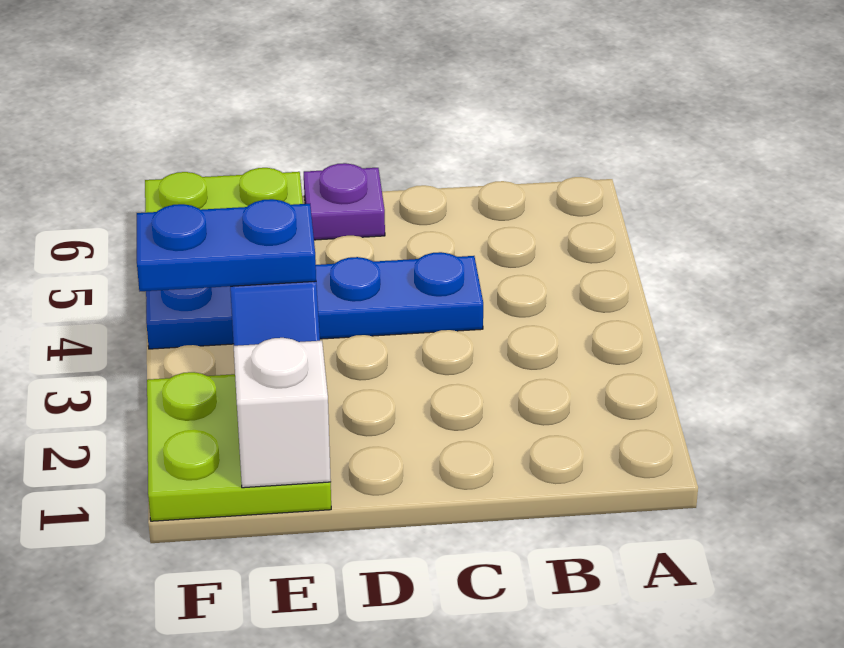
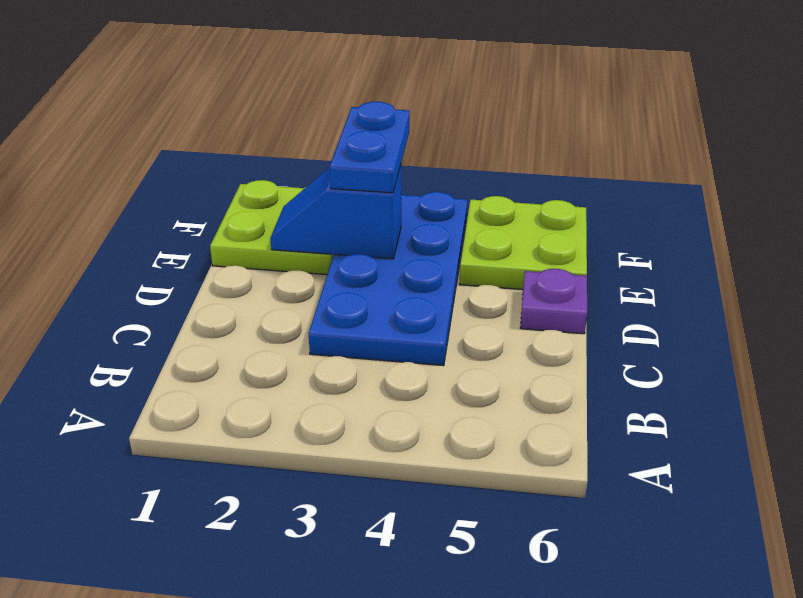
blue plate C4:F4 level 1 -> blue plate C3:F4 level 1
white brick E1 level 2 -> none

